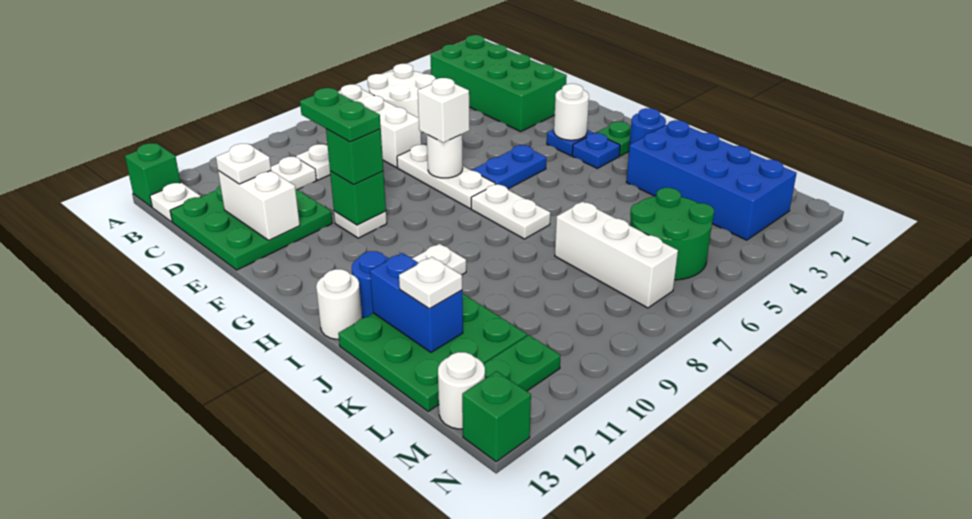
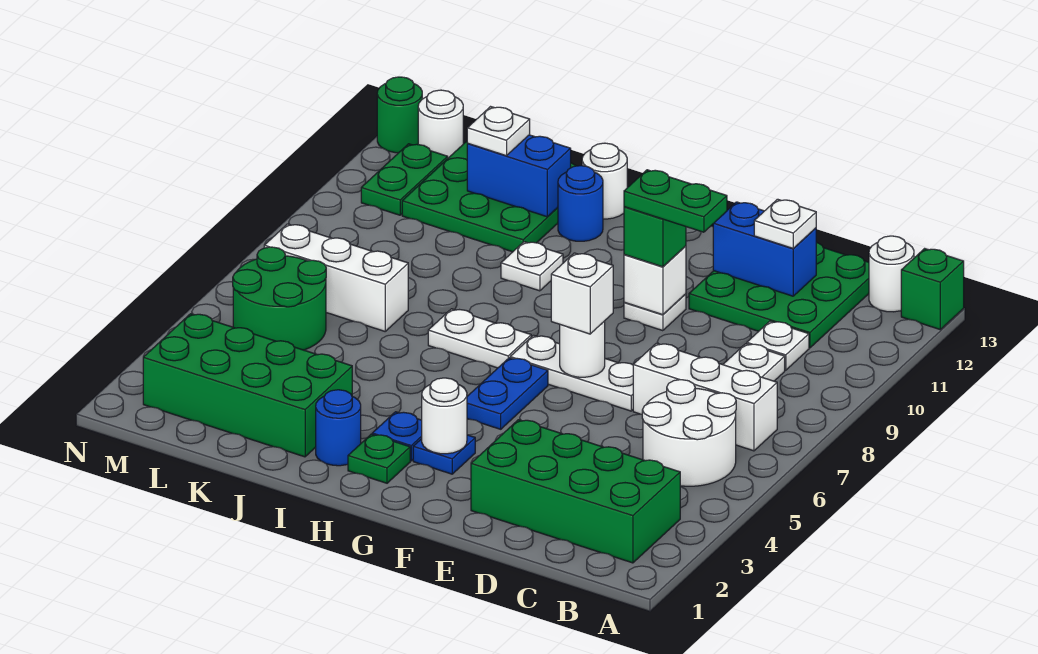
white plate B13 level 1 -> white round brick B13 level 1
white brick D12:E12 level 2 -> blue brick D12:E12 level 2
green brick F10 level 2 -> white brick F10 level 2
blue brick J2:M3 level 1 -> green brick J2:M3 level 1
green brick N13 level 1 -> green round brick N13 level 1

